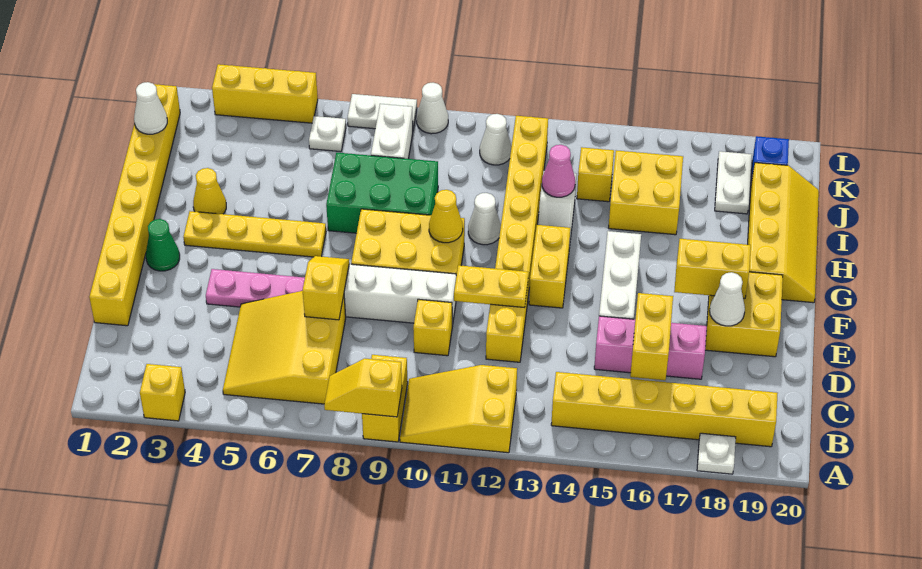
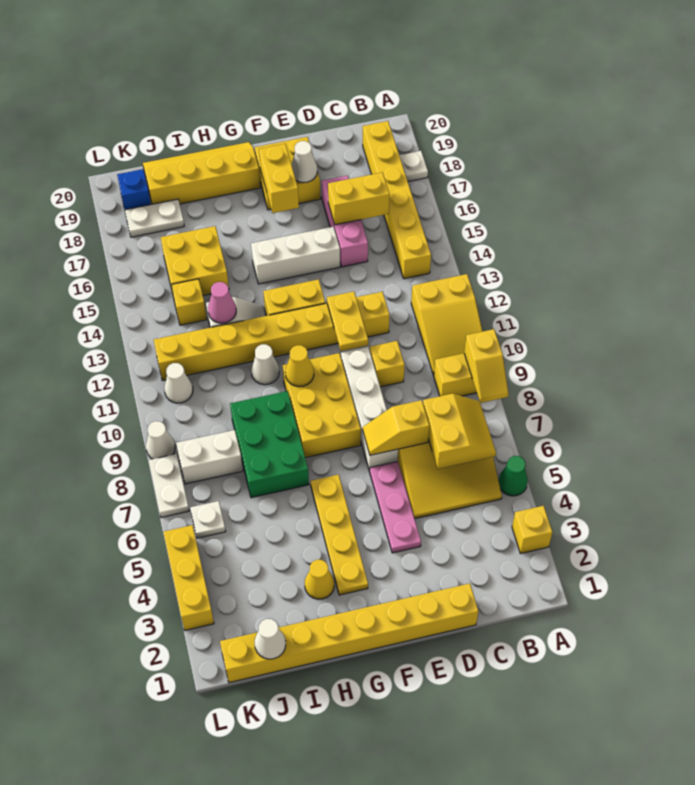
none -> yellow slope B6:C7 level 2 top C
green cone F2 level 1 -> green cone A5 level 1

